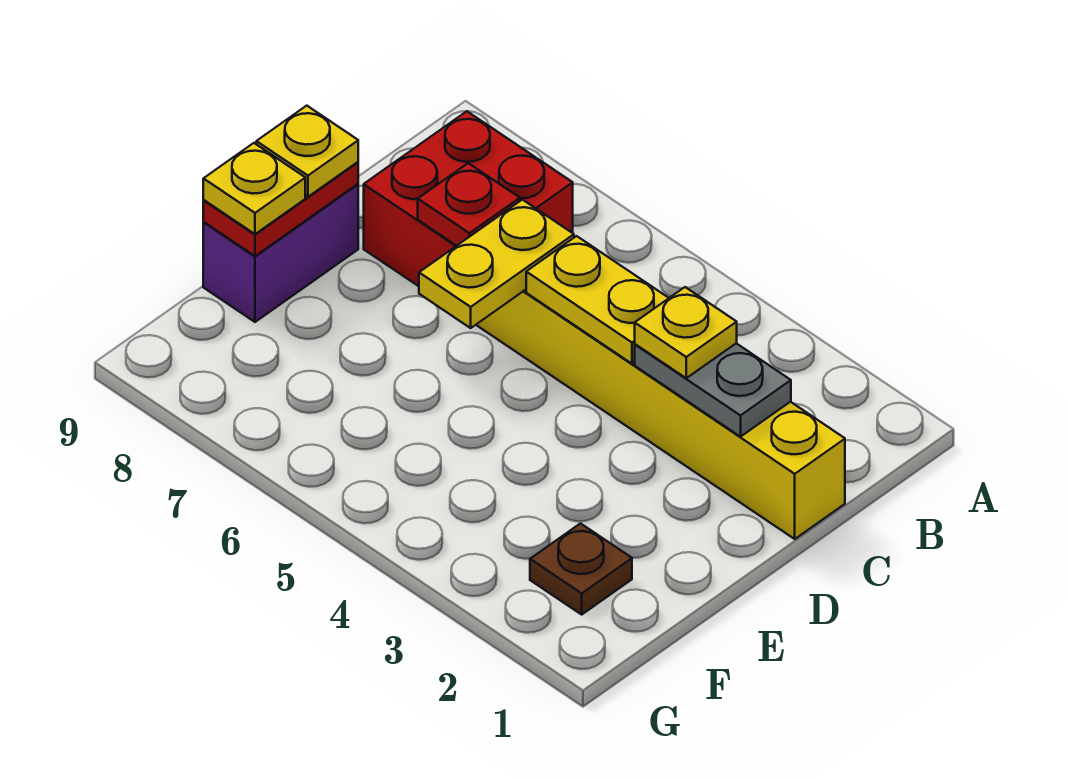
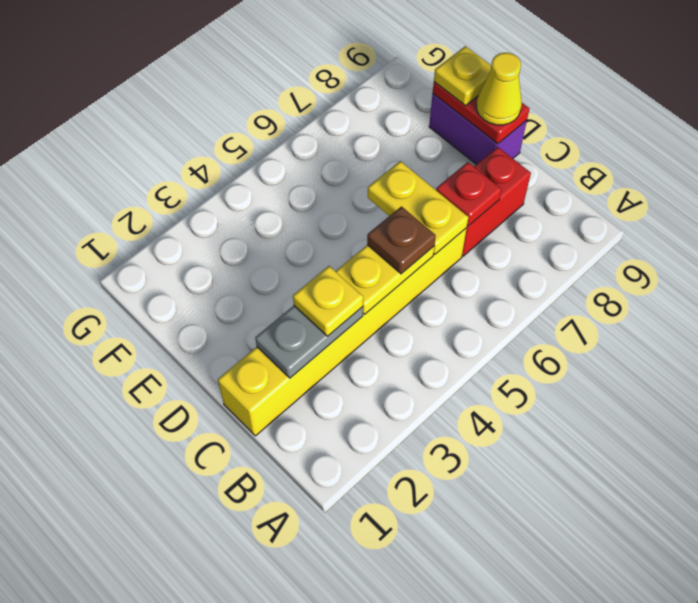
red brick B7:C8 level 1 -> red brick C7:C8 level 1
yellow plate D9 level 3 -> yellow cone D9 level 3
brown plate F2 level 1 -> brown plate C5 level 3

